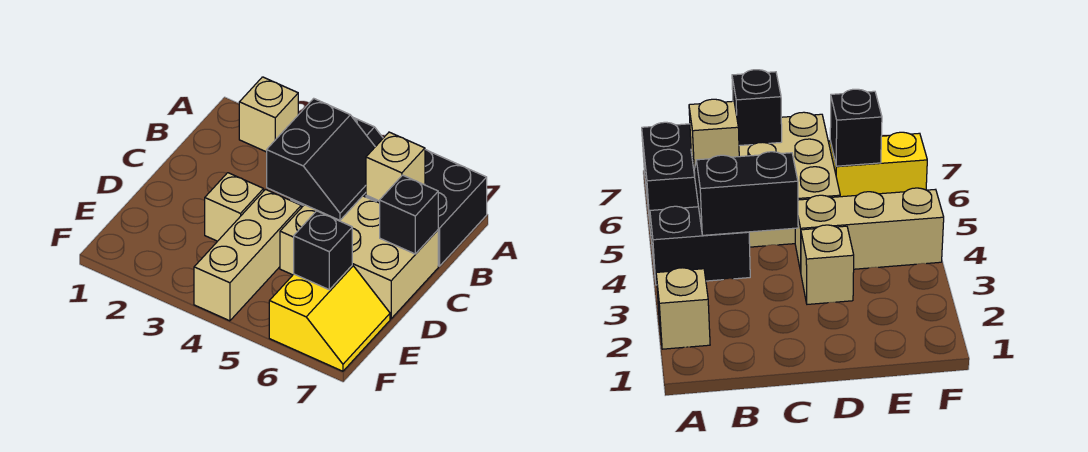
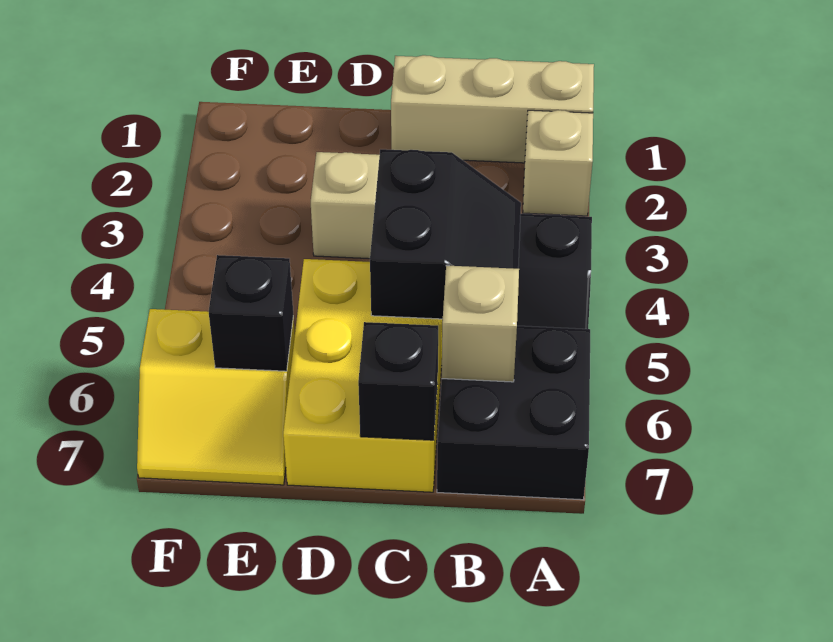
black slope B4:C5 level 2 top 4 -> black slope B4:C5 level 2 top C
tan brick C5:D7 level 1 -> yellow brick C5:D7 level 1
tan brick D4:F4 level 1 -> tan brick A1:C1 level 1

